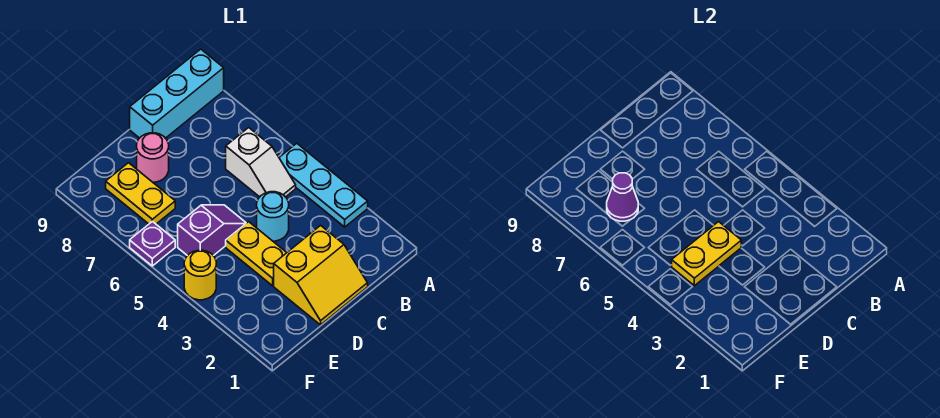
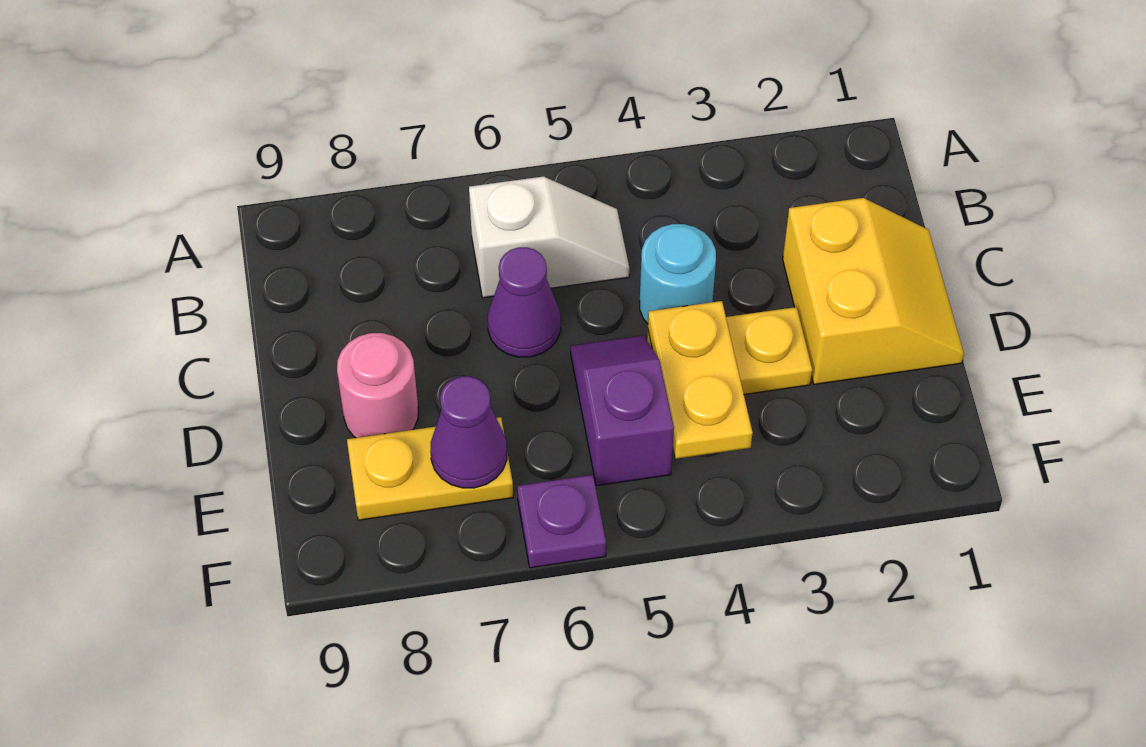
cyan plate A3:A5 level 1 -> none
cyan brick A9:C9 level 1 -> none
none -> purple cone C6 level 1
yellow round brick F4 level 1 -> none

